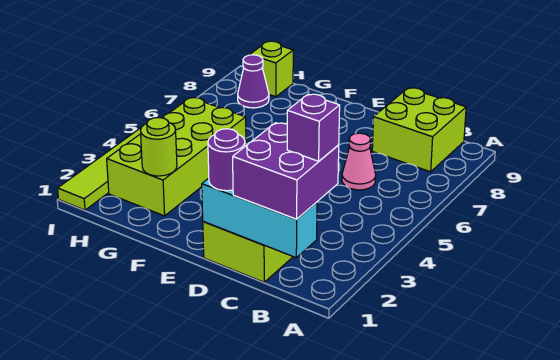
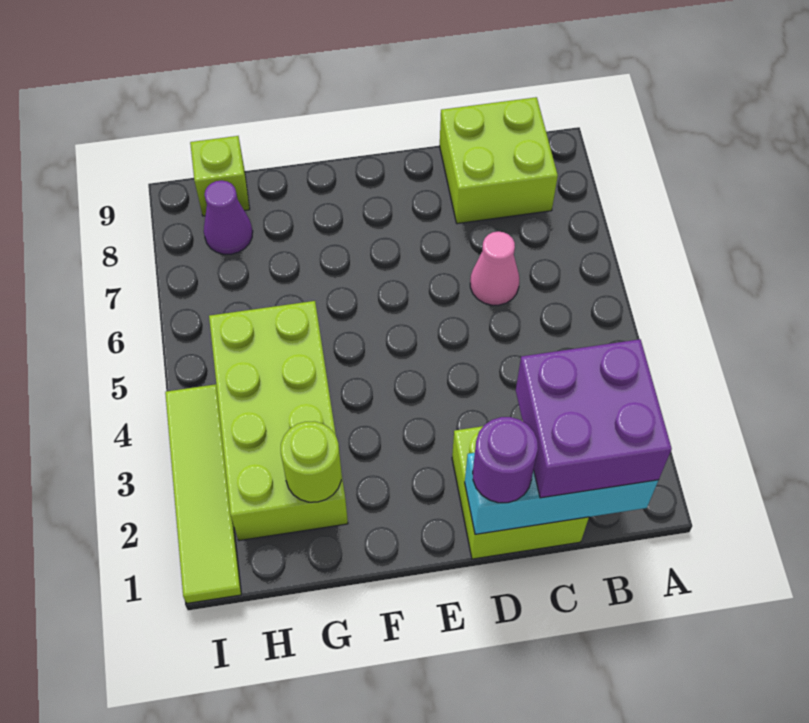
purple brick B2 level 4 -> none

